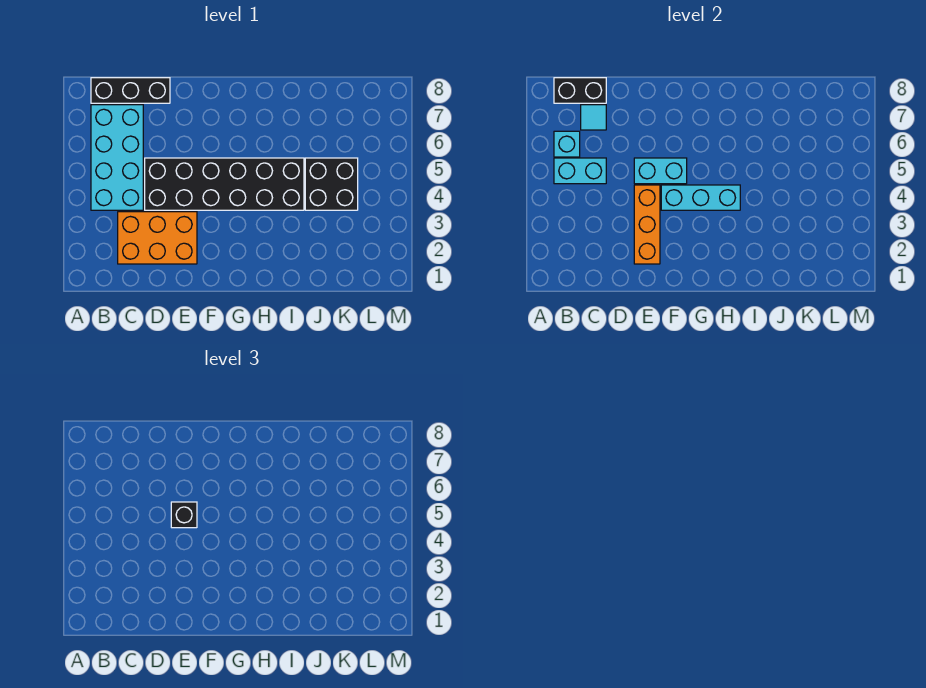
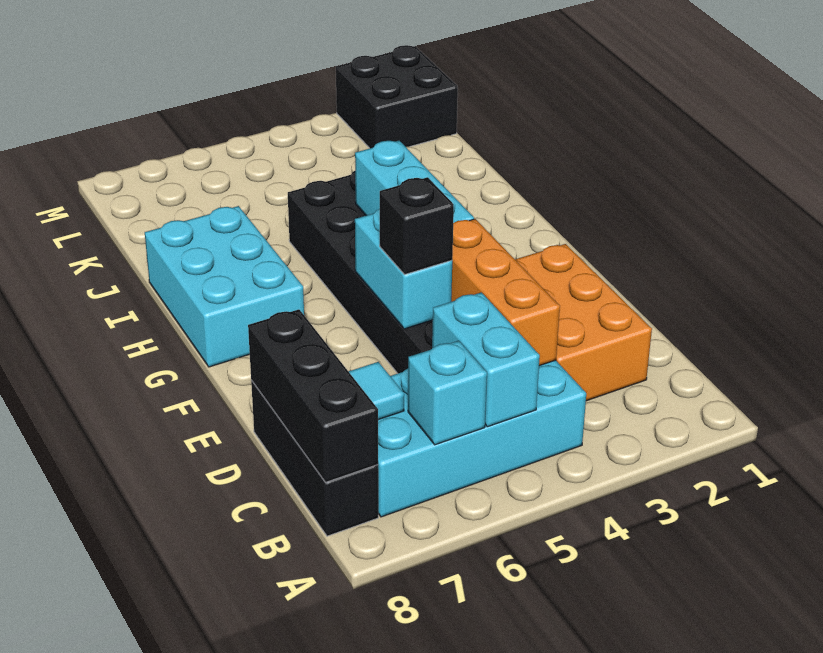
black brick B8:C8 level 2 -> black brick B8:D8 level 2
orange brick E2:E4 level 2 -> orange brick C4:E4 level 2
none -> cyan brick G7:I8 level 1
black brick J4:K5 level 1 -> black brick L1:M2 level 1

